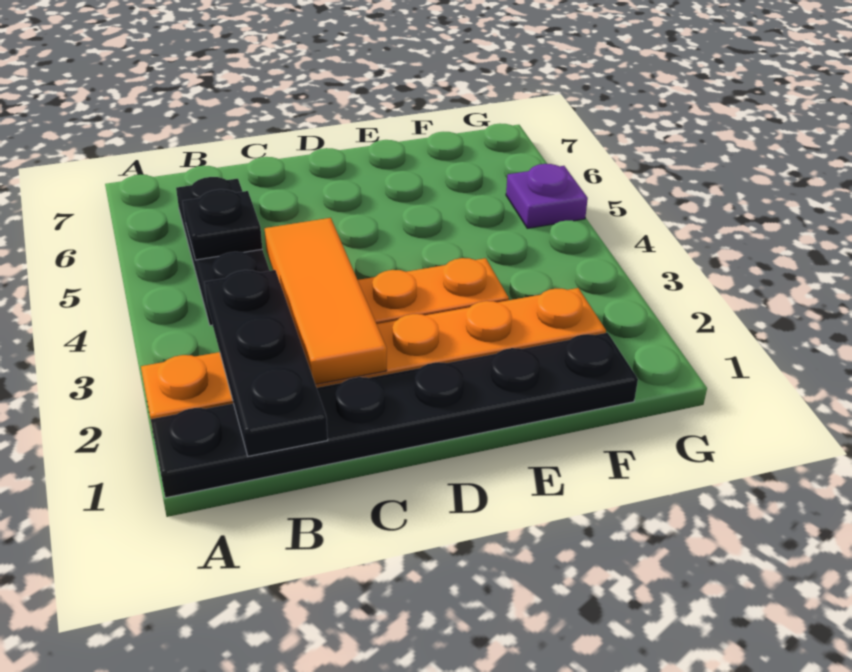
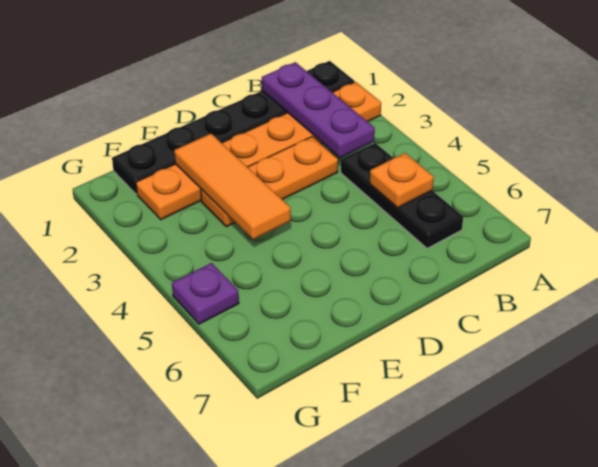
black plate B1:B3 level 2 -> purple plate B1:B3 level 2
black plate B5 level 2 -> orange plate B5 level 2
orange tile C2:C4 level 2 -> orange tile E2:E4 level 2

